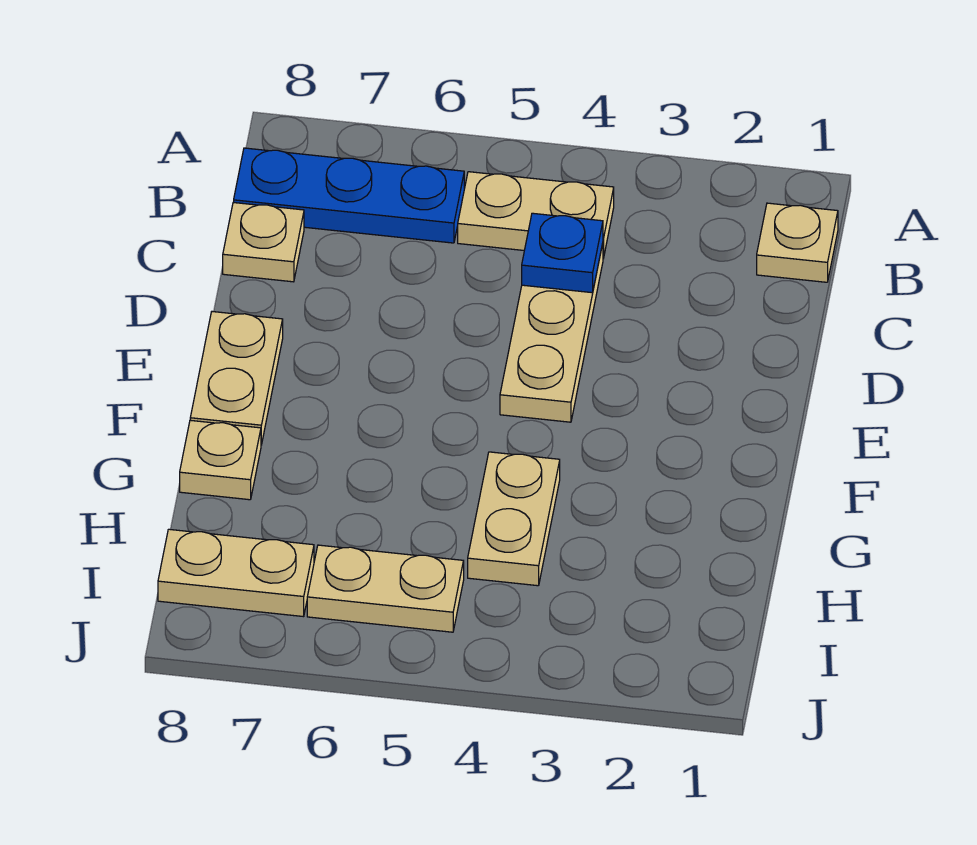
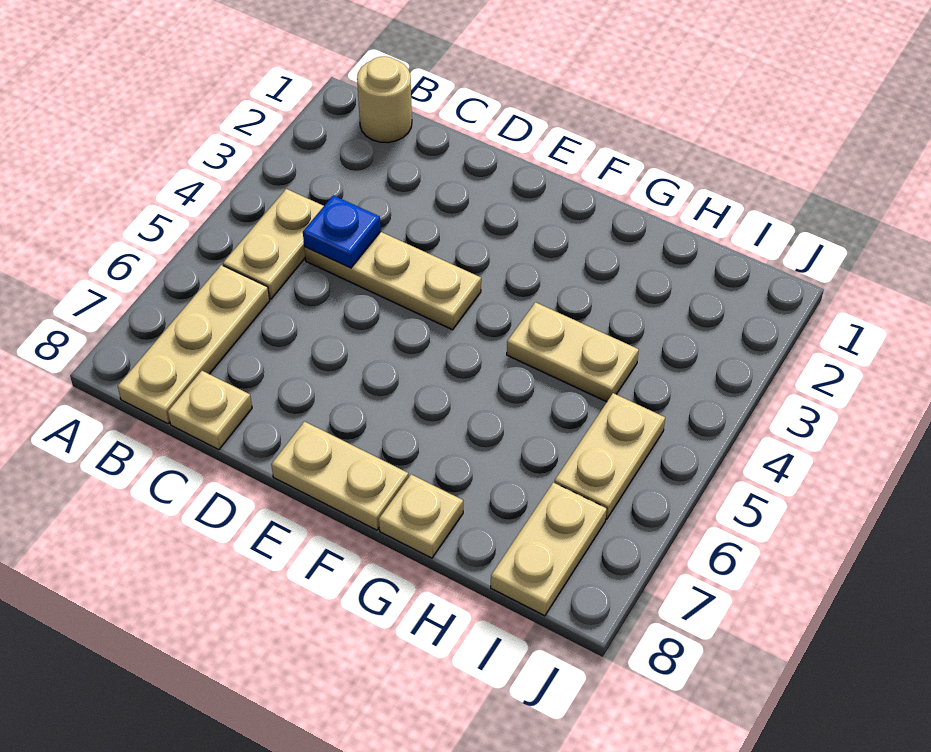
tan plate B1 level 1 -> tan round brick B1 level 1
blue plate B6:B8 level 1 -> tan plate B6:B8 level 1

